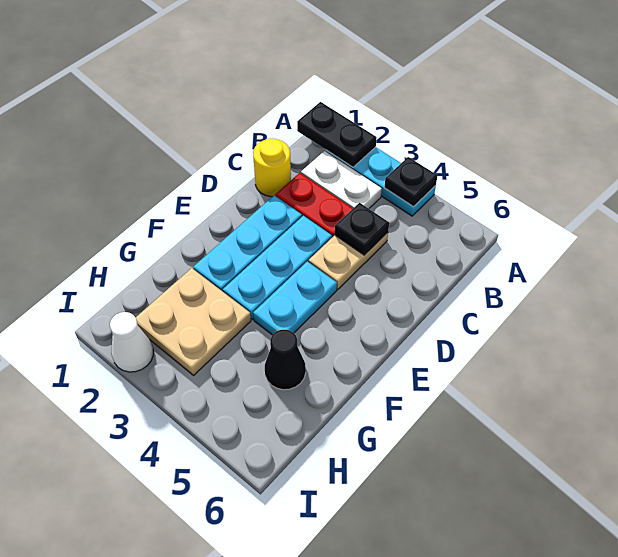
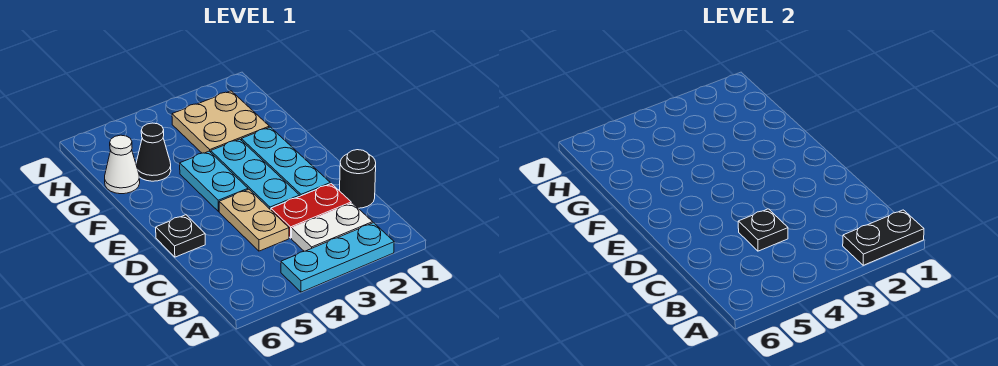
black plate A4 level 2 -> black plate D6 level 1
yellow round brick C1 level 1 -> black round brick C1 level 1
white cone I2 level 1 -> white cone G6 level 1

